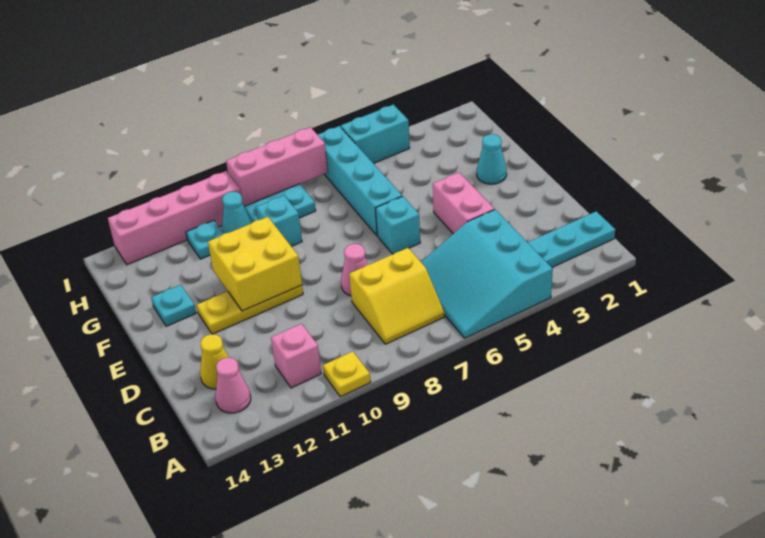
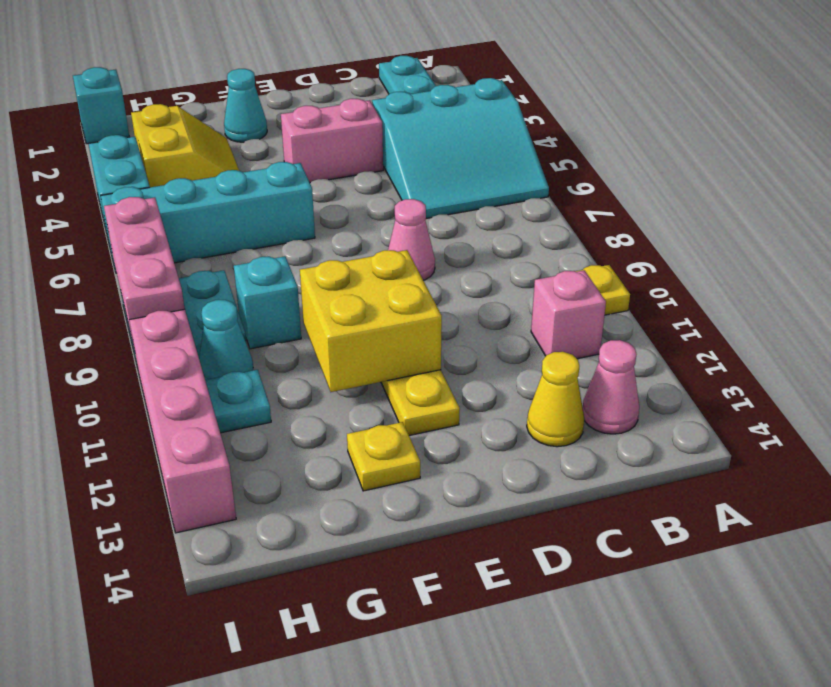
yellow slope B7:C8 level 1 top C -> yellow slope G3:H4 level 1 top H
cyan brick E6 level 1 -> cyan brick I1 level 1
cyan plate F13 level 1 -> yellow plate F13 level 1

